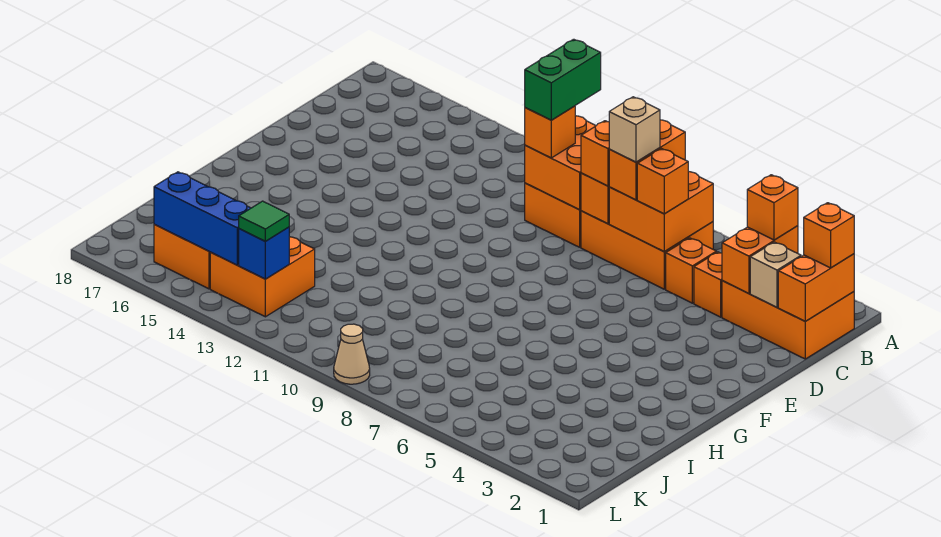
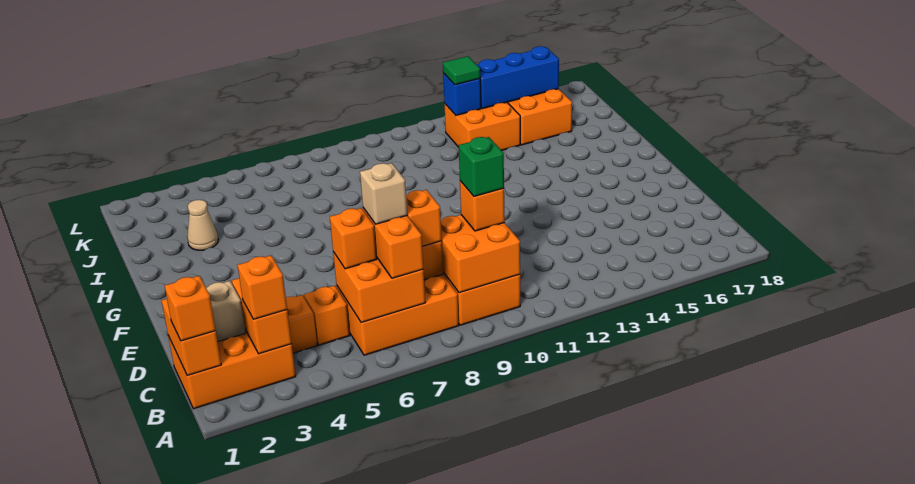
green brick B10:C10 level 4 -> green brick C10 level 4
tan cone L9 level 1 -> tan cone I3 level 1

